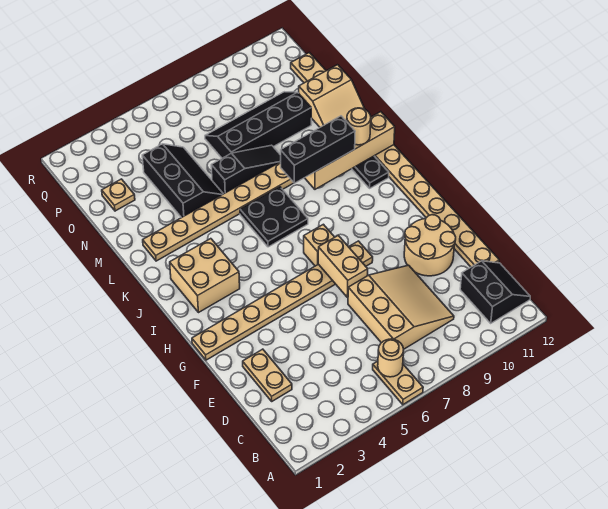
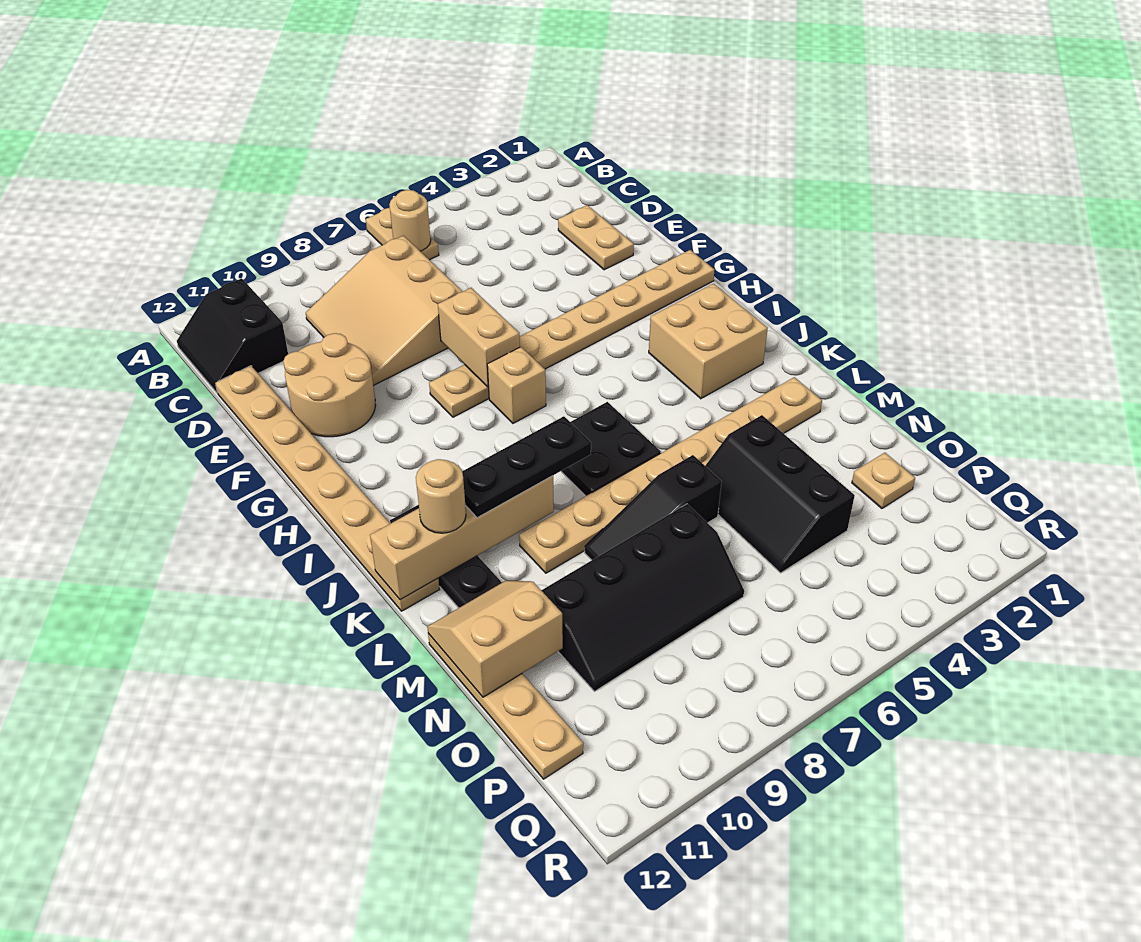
black brick K8:K10 level 3 -> black plate K8:K10 level 3

